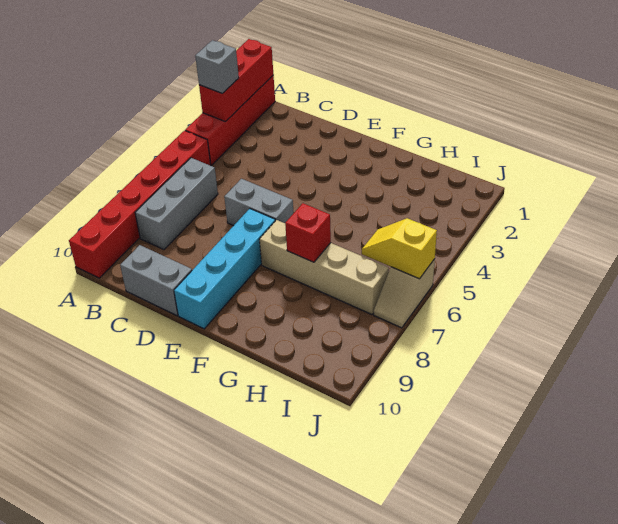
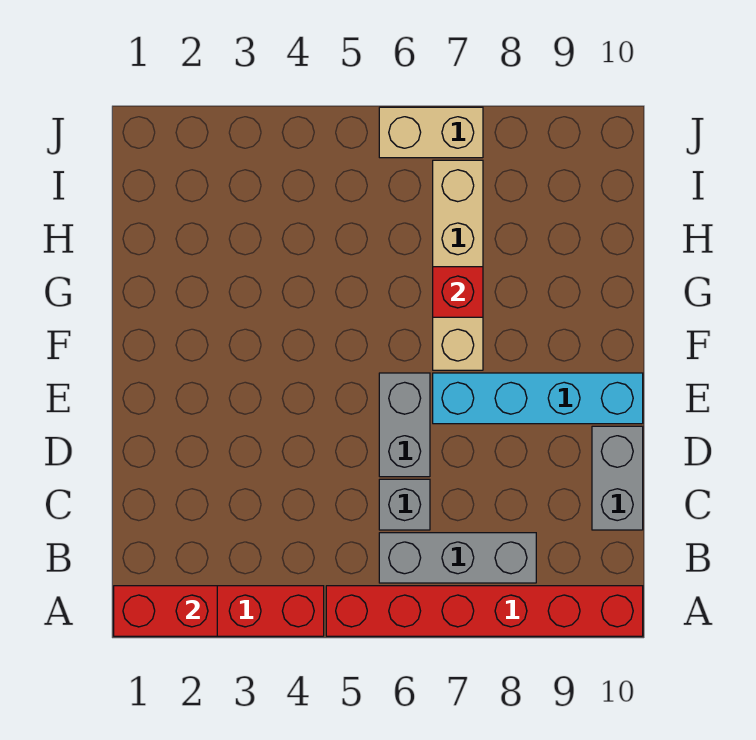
red brick A1:A3 level 2 -> red brick A1:A2 level 2
grey brick A3 level 3 -> grey brick C6 level 1
yellow slope I6:J6 level 2 top J -> none
tan slope J6:J7 level 1 top 6 -> tan brick J6:J7 level 1

